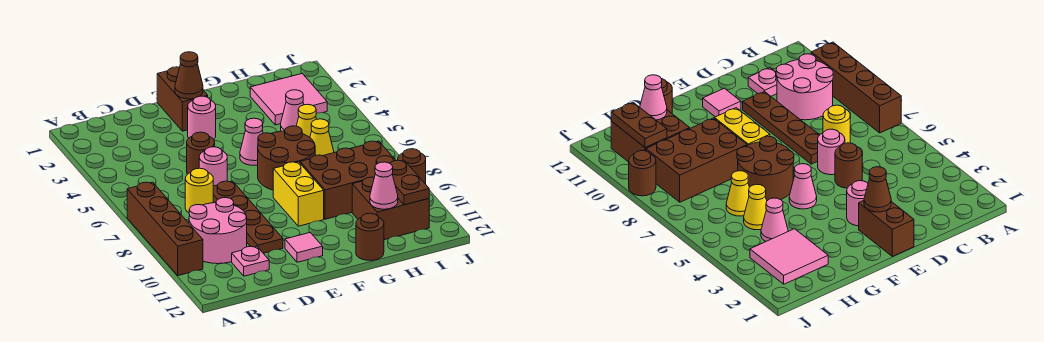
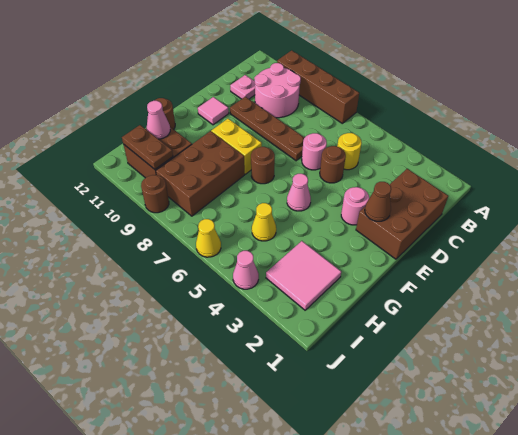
yellow round brick C7 level 1 -> yellow round brick C5 level 1
brown brick E1:E2 level 1 -> brown brick C1:E2 level 1
brown round brick F6:G7 level 1 -> brown round brick F7 level 1
pink cone H4 level 1 -> pink cone J4 level 1
yellow cone H6 level 1 -> yellow cone J6 level 1

